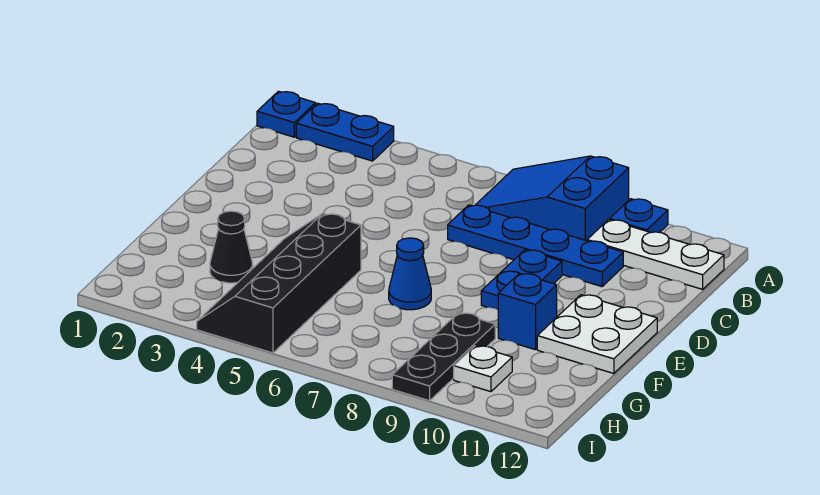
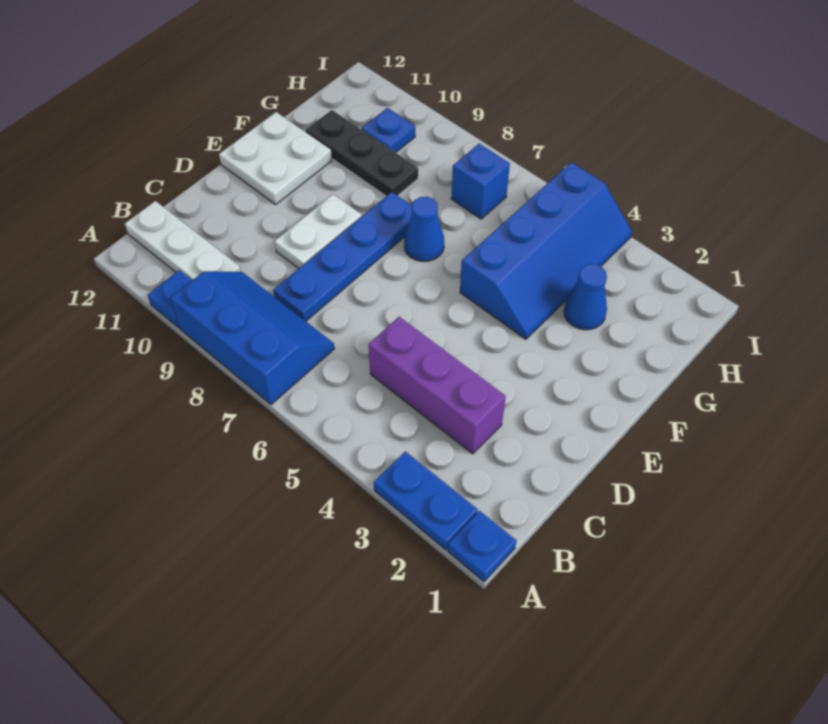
blue slope A7:B9 level 1 top 9 -> blue slope A7:B9 level 1 top A
none -> purple brick C3:C5 level 1
blue plate C7:C10 level 1 -> blue plate C8:F8 level 1
blue plate D9:E9 level 1 -> white plate D9:E9 level 1
black slope F4:I5 level 1 top 5 -> blue slope F4:I5 level 1 top 5
blue brick F10 level 1 -> blue brick H7 level 1
black cone G3 level 1 -> blue cone G3 level 1
black plate G9:I9 level 1 -> black plate G9:G11 level 1
white plate H10 level 1 -> blue plate H10 level 1

